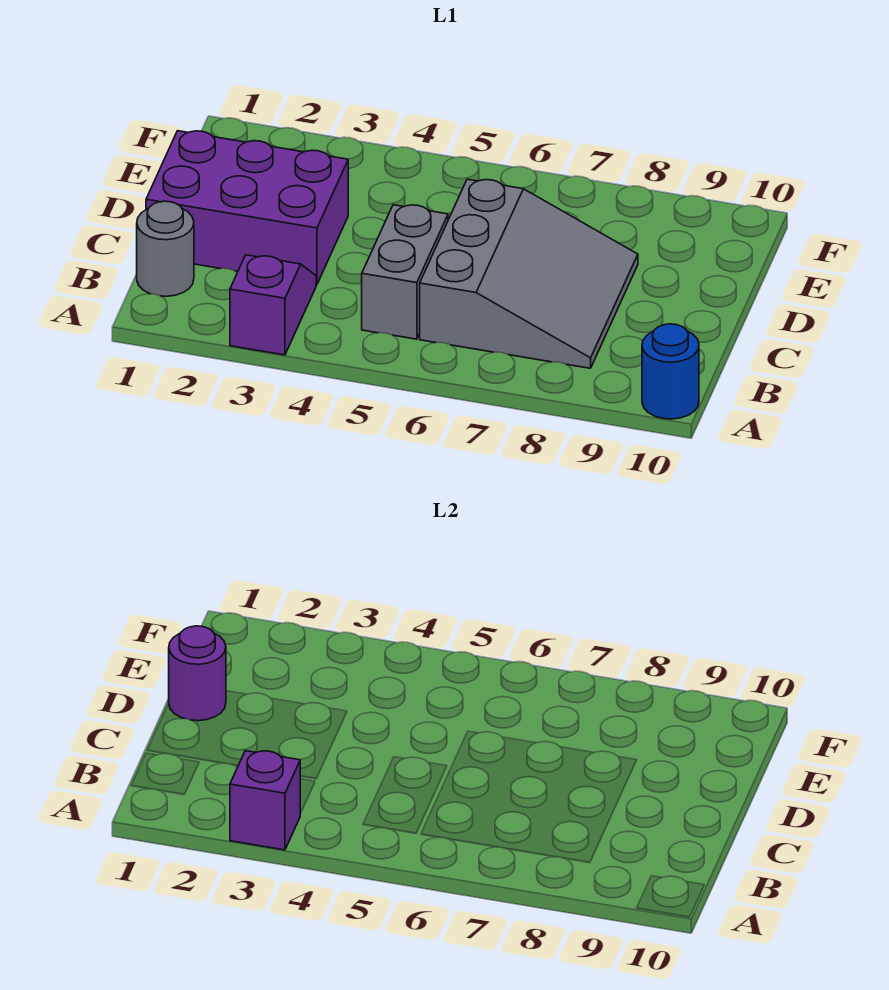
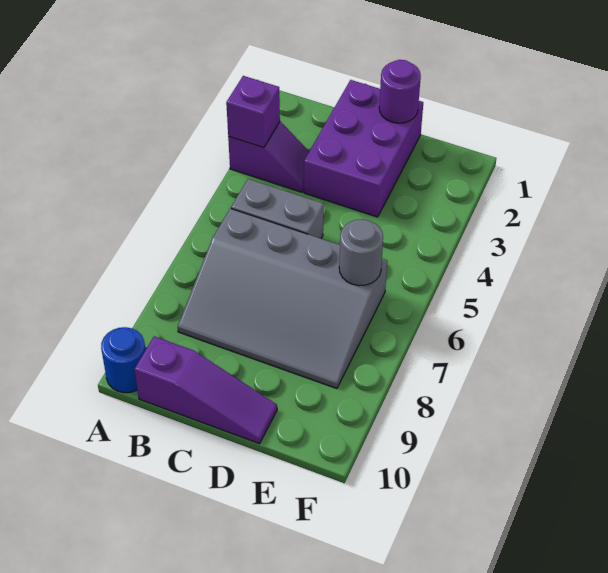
grey round brick B1 level 1 -> grey round brick E6 level 2
grey slope B6:D8 level 1 top 6 -> grey slope B6:E8 level 1 top 6
none -> purple slope B10:D10 level 1 top B

